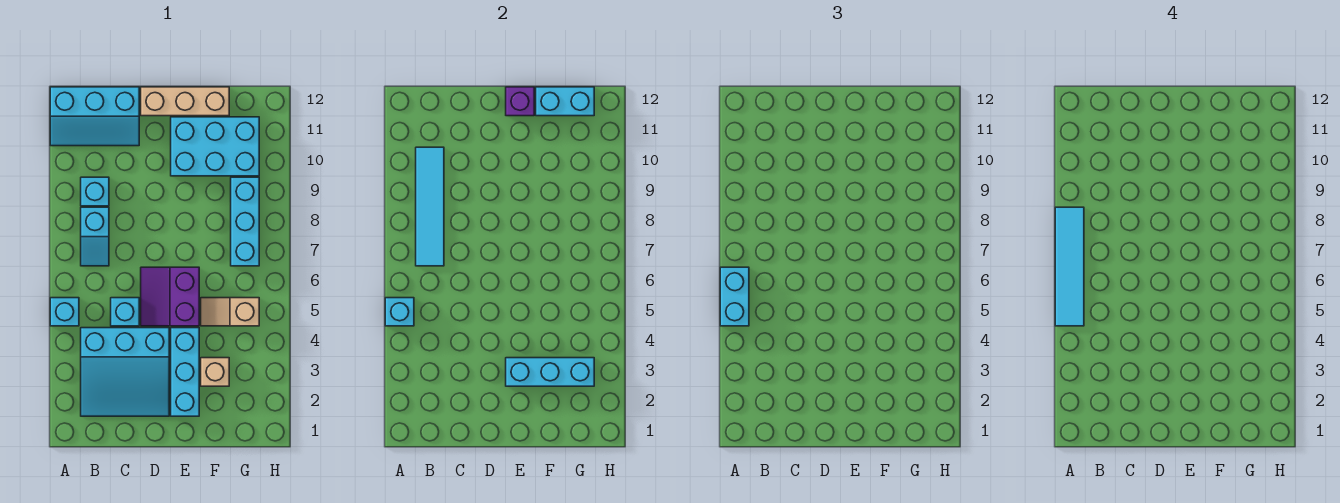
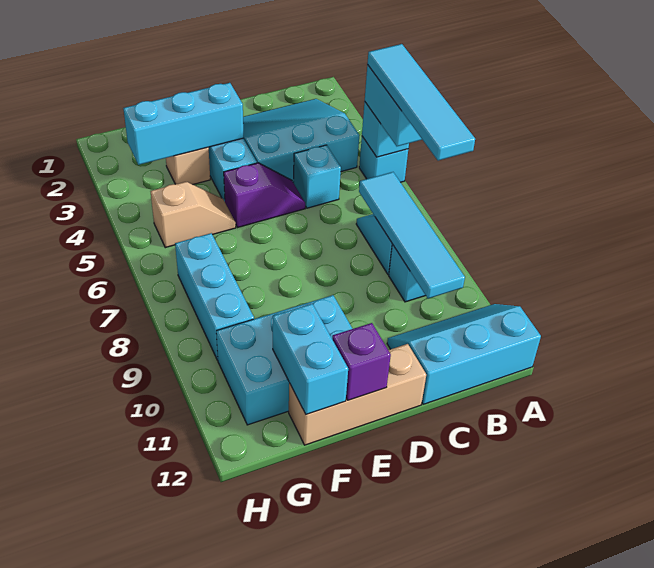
purple slope D5:E6 level 1 top E -> purple slope D5:E5 level 1 top E
cyan brick F12:G12 level 2 -> cyan brick F11:F12 level 2

